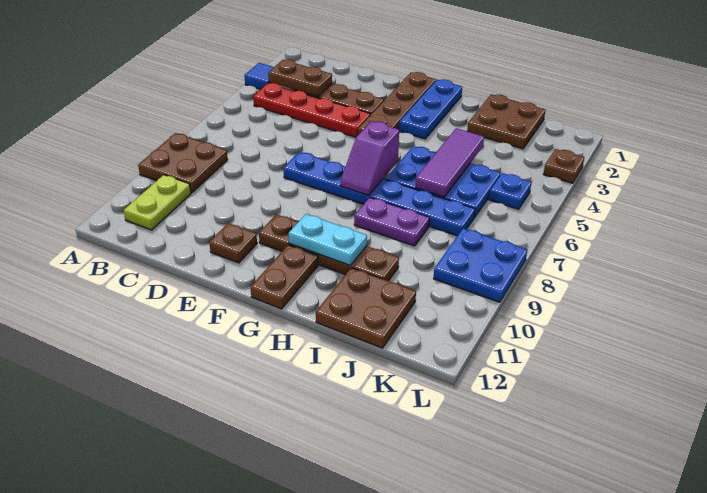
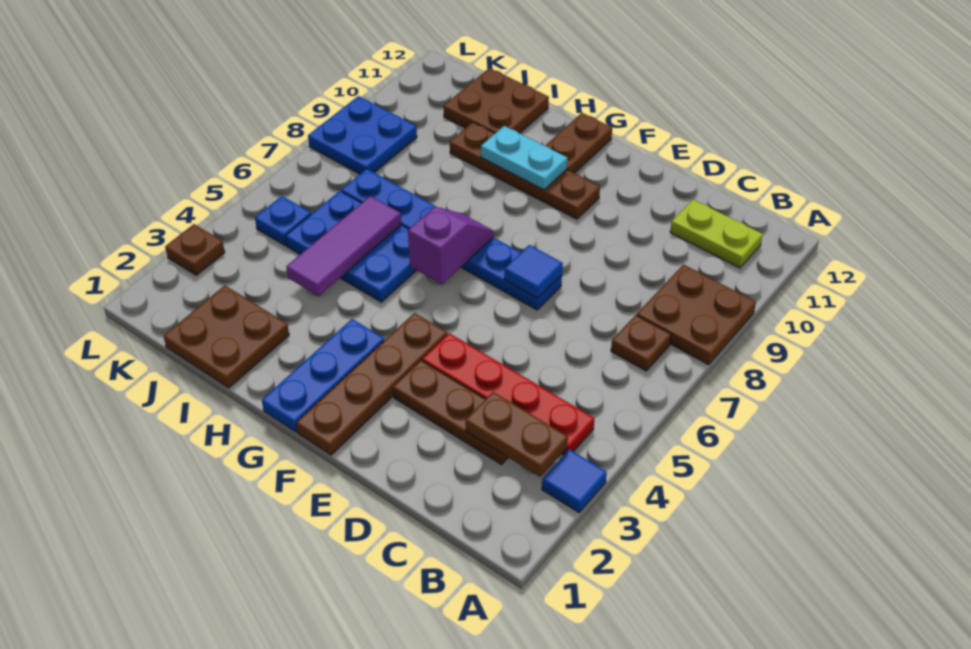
lime plate B10:B11 level 1 -> lime plate B11:C11 level 1
none -> blue tile E7 level 2
brown plate E11 level 1 -> brown plate B7 level 1
purple plate H8:I8 level 1 -> none

